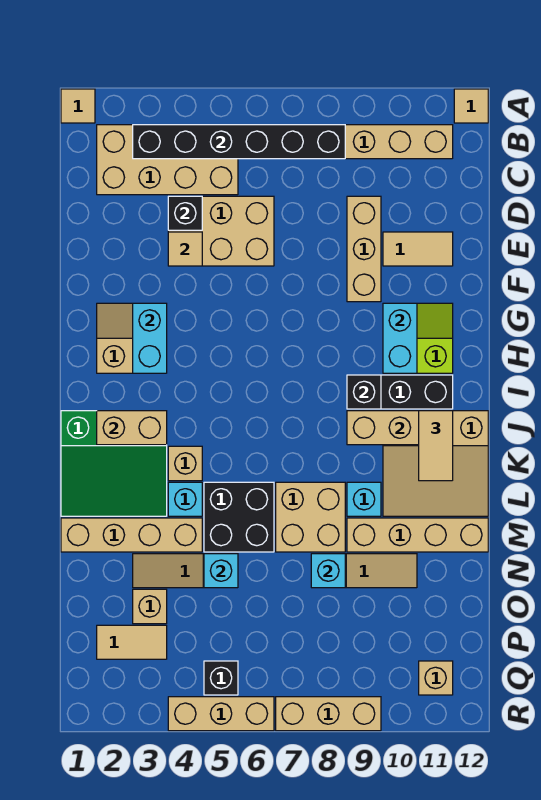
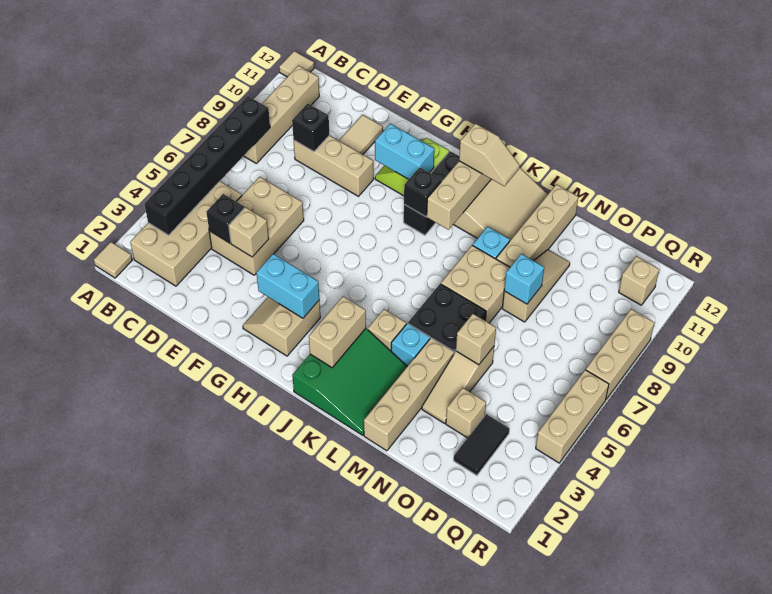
tan tile E4 level 2 -> tan brick E4 level 2
tan tile J11:K11 level 3 -> tan slope J11:K11 level 3 top J
cyan brick N5 level 2 -> tan brick N5 level 2
tan tile P2:P3 level 1 -> black tile P2:P3 level 1
black brick Q5 level 1 -> black brick D9 level 2

